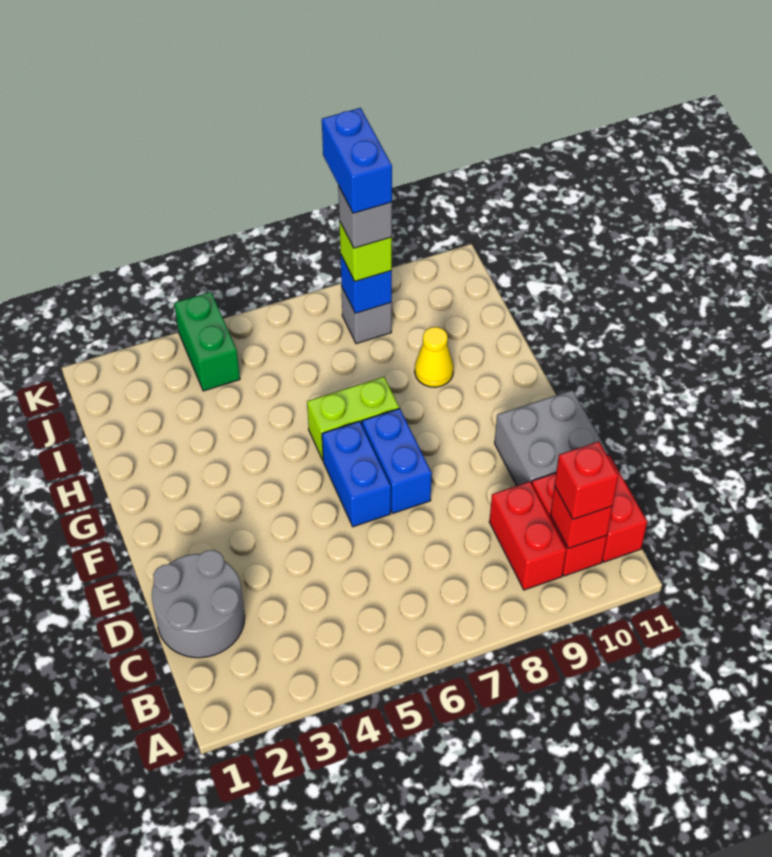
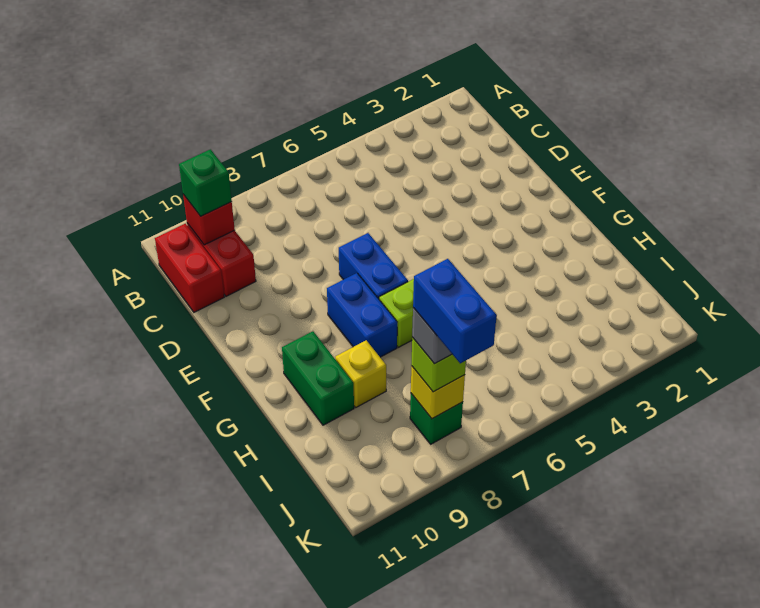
red brick B9:C9 level 1 -> none
red brick B10 level 3 -> green brick B10 level 3
grey round brick C1:D2 level 1 -> none
grey brick D10:E11 level 1 -> none
blue brick E6:F6 level 1 -> blue brick F8:G8 level 1
yellow cone H9 level 1 -> yellow brick H9 level 1
green brick J4:K4 level 1 -> green brick G10:H10 level 1
grey brick J8 level 1 -> green brick J8 level 1
blue brick J8 level 2 -> yellow brick J8 level 2

